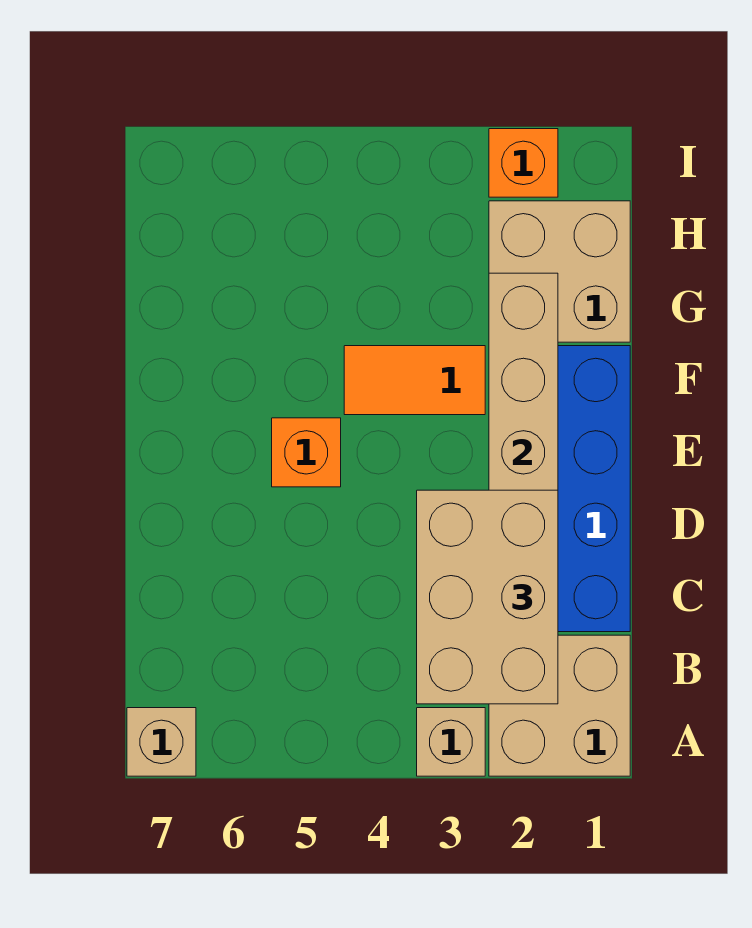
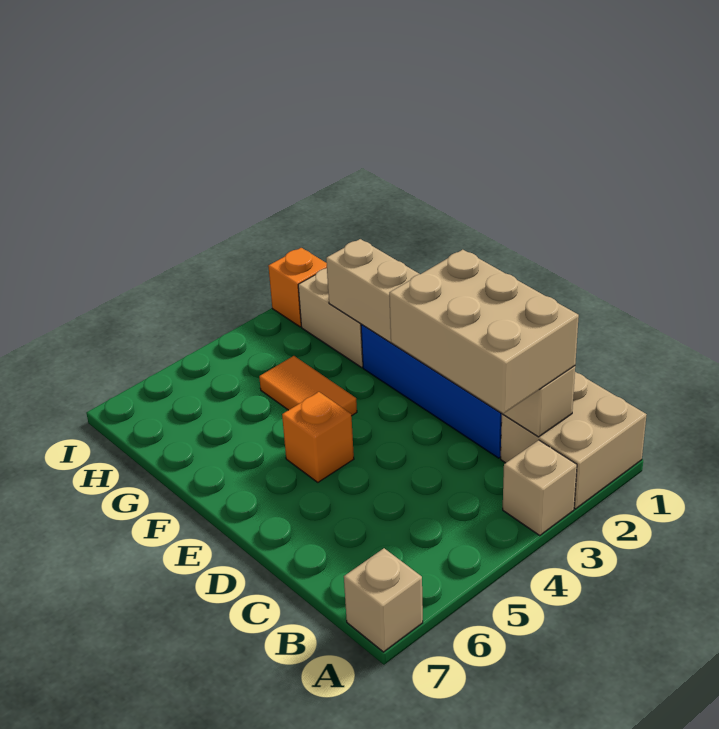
orange tile F3:F4 level 1 -> orange tile F4:G4 level 1

